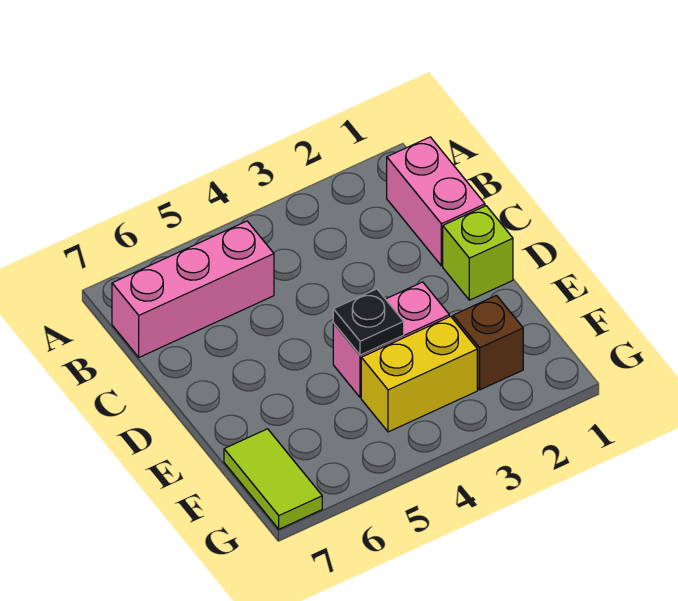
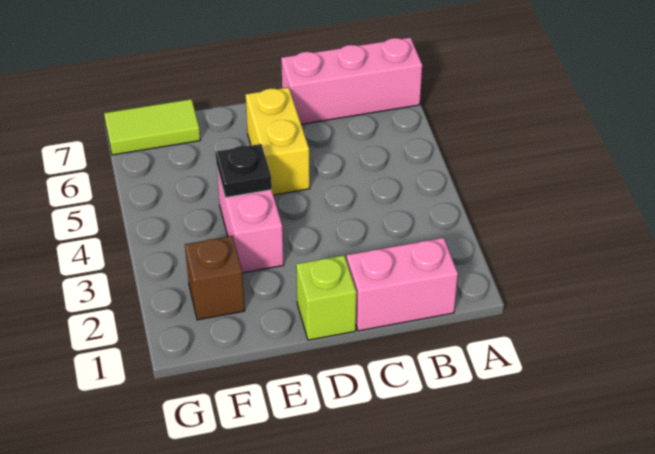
pink brick B5:B7 level 1 -> pink brick A7:C7 level 1
yellow brick F3:F4 level 1 -> yellow brick D5:D6 level 1

